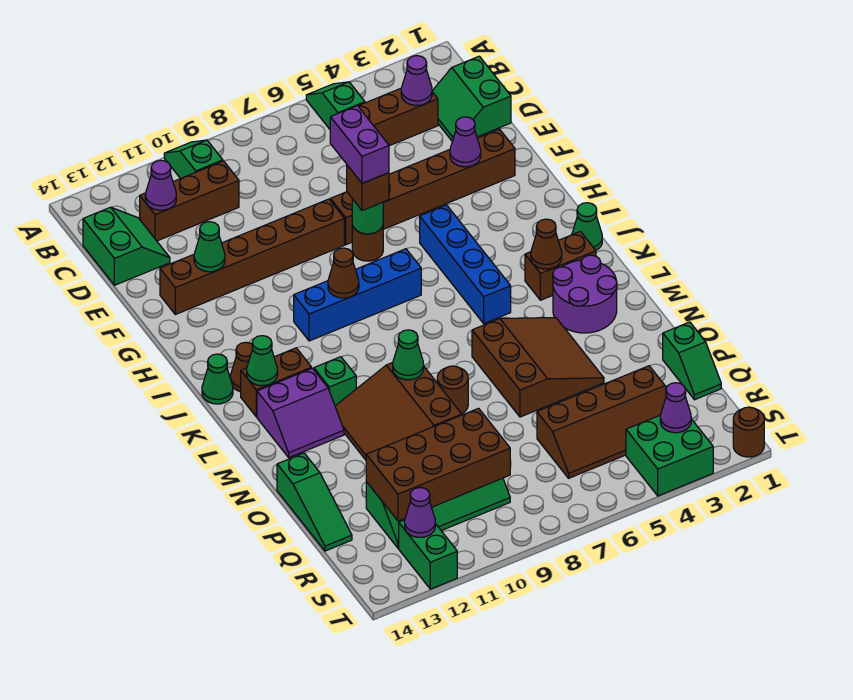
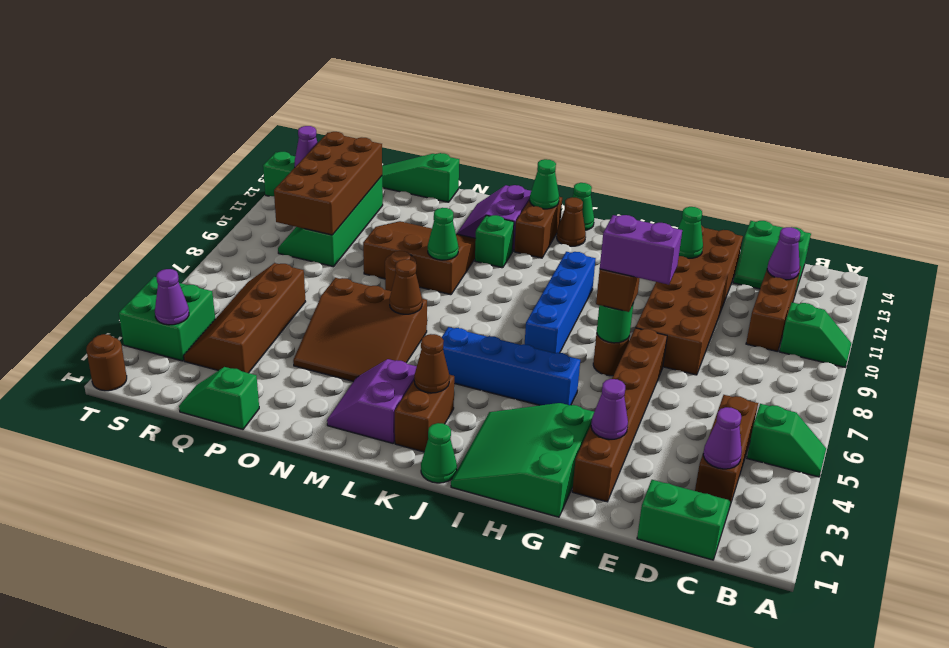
brown brick F8:F13 level 1 -> brown brick E8:F13 level 1
none -> green slope G1:I3 level 1 top G
brown cone I9 level 2 -> brown cone M6 level 2
purple round brick L2:M3 level 1 -> purple slope L2:M3 level 1 top L

